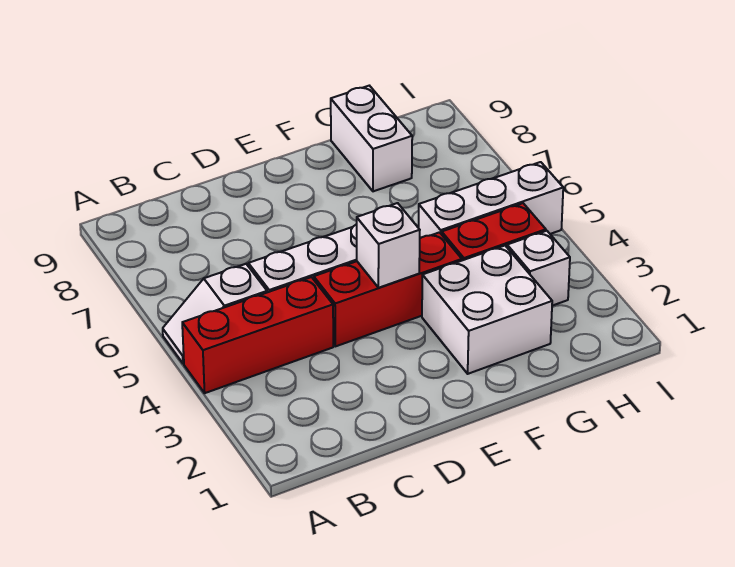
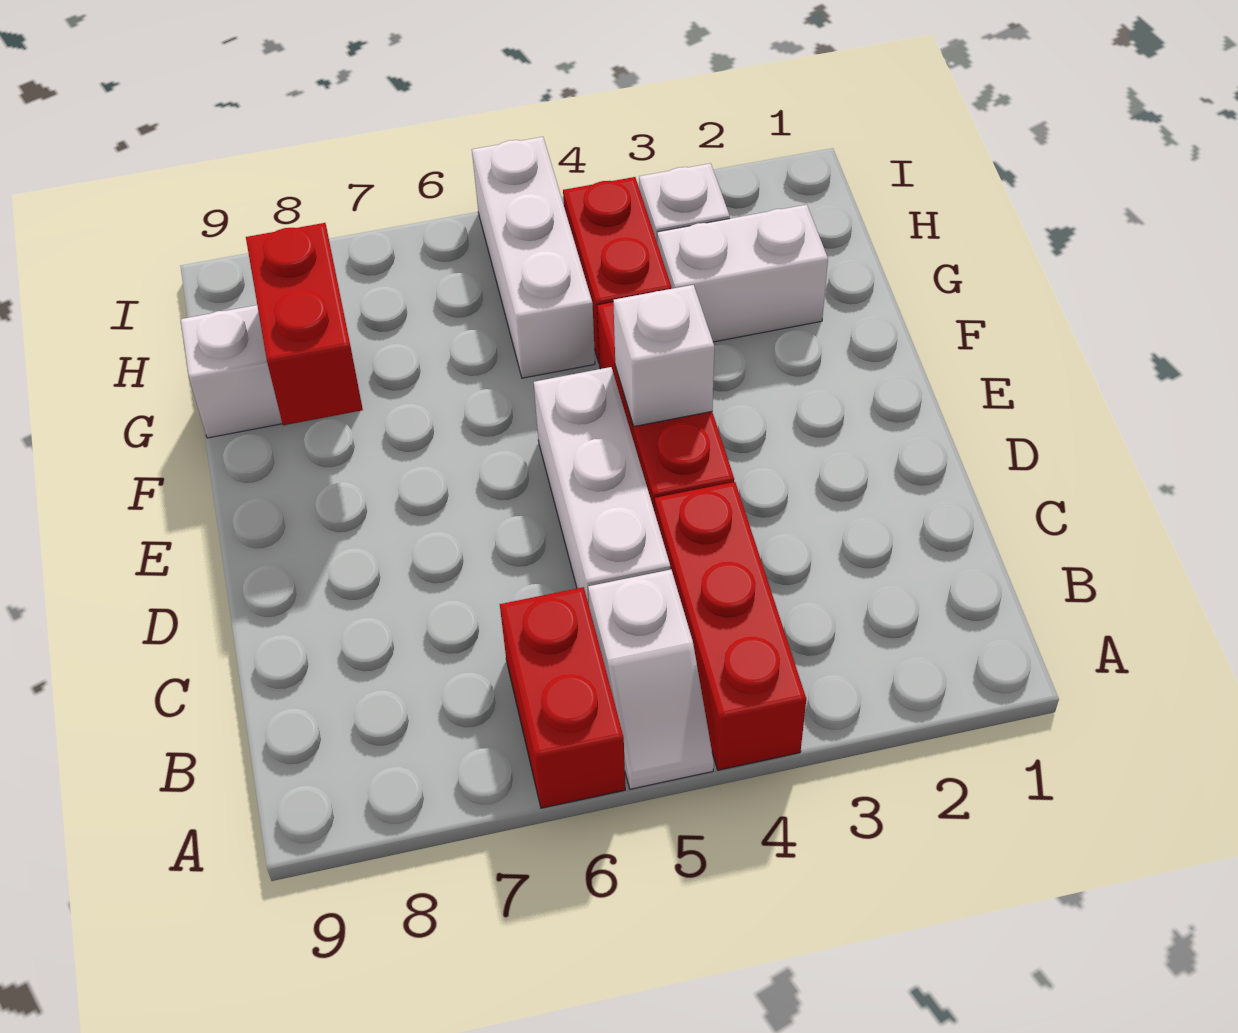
none -> red brick A6:B6 level 1
white brick F2:G3 level 1 -> white brick G2:G3 level 1
none -> red brick F8:G8 level 2

